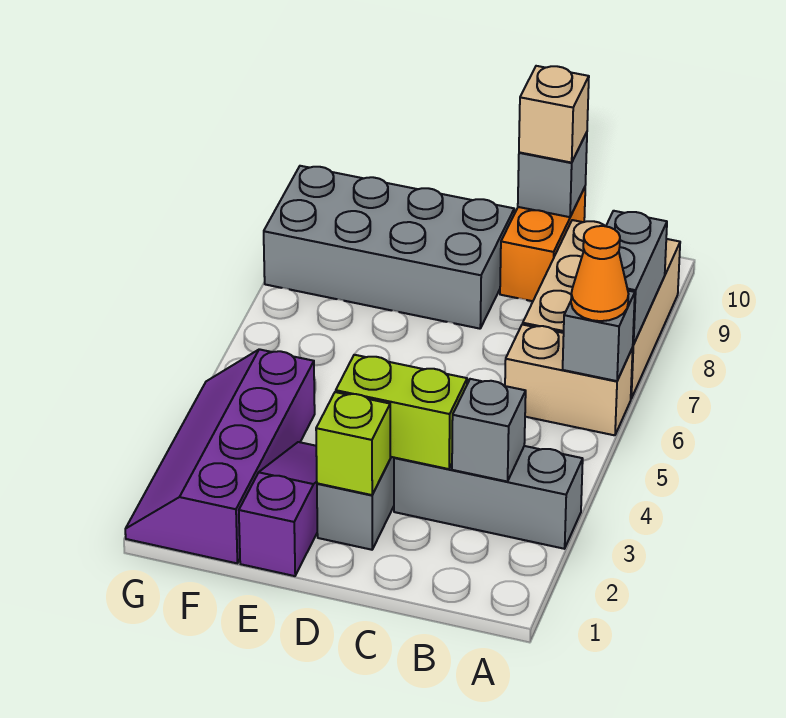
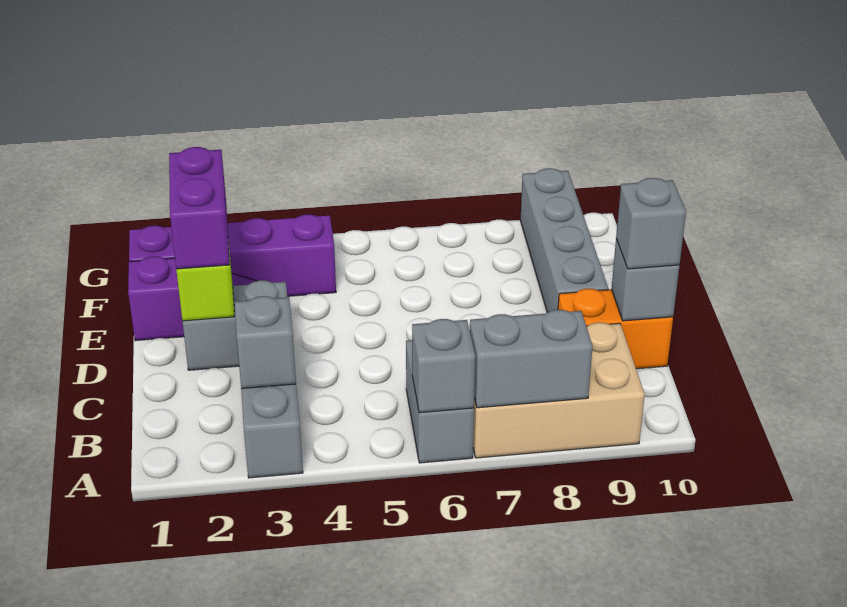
tan brick A6:B6 level 1 -> grey brick A6:B6 level 1
orange cone A6 level 3 -> none
lime brick C3:D3 level 2 -> none
tan brick C10 level 3 -> grey brick C10 level 3
none -> purple brick D2:E2 level 3
grey brick D8:G9 level 1 -> grey brick D9:G9 level 1

